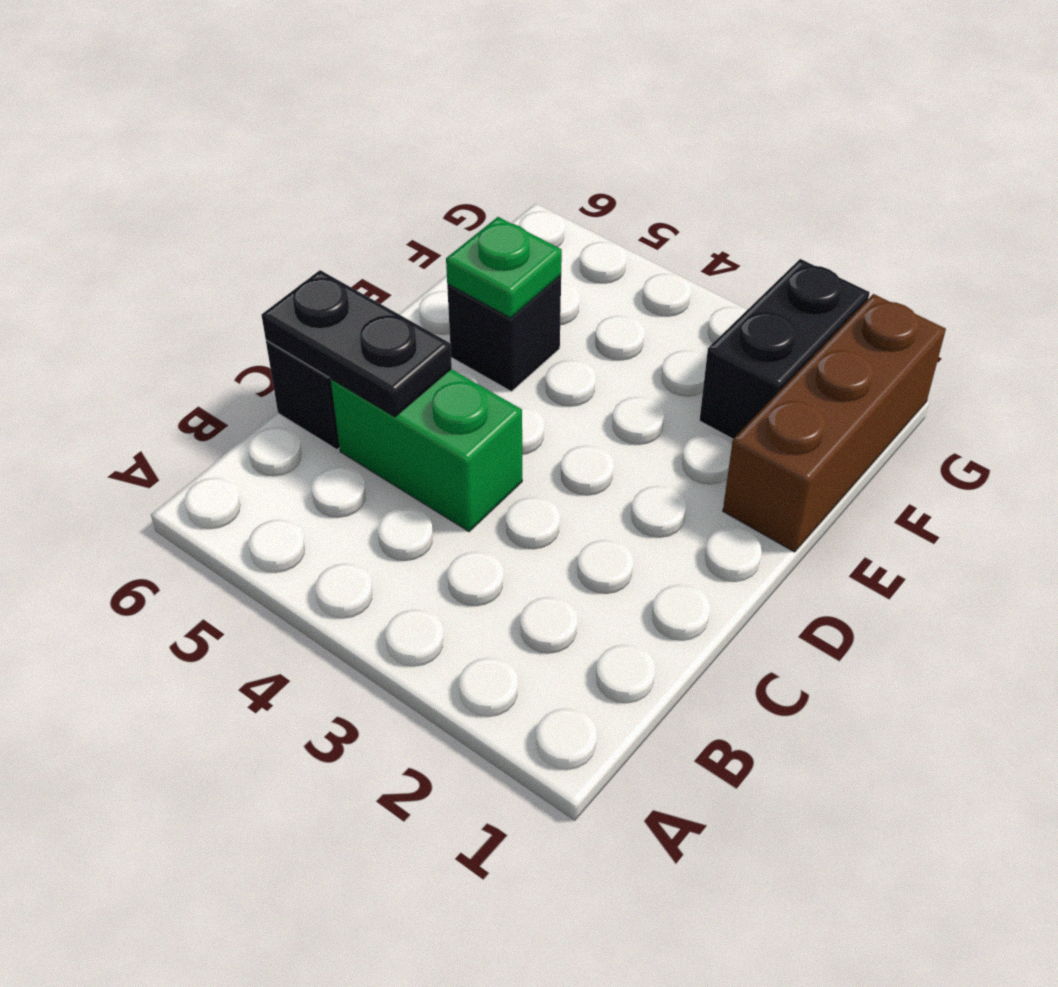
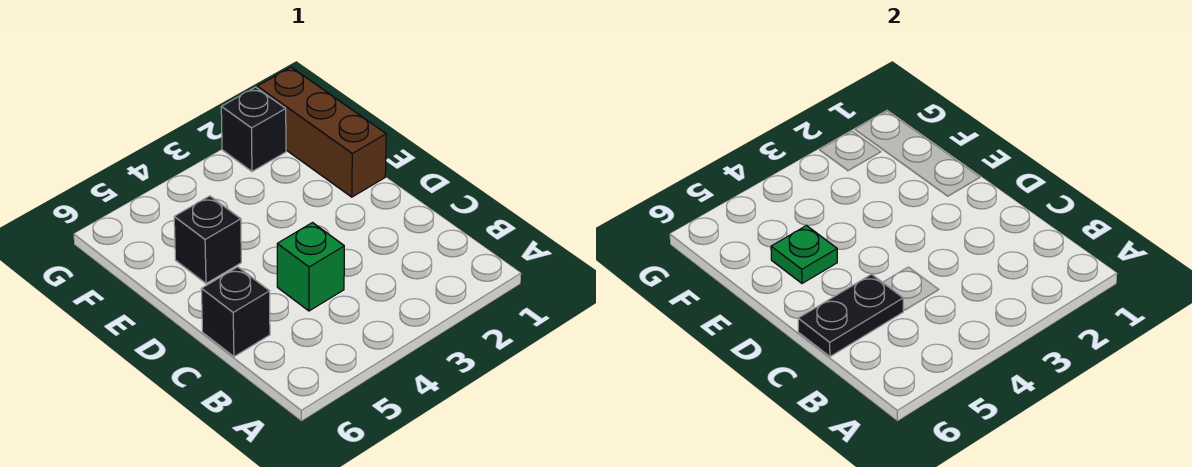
green brick C4:C5 level 1 -> green brick C4 level 1
black brick F2:G2 level 1 -> black brick G2 level 1

